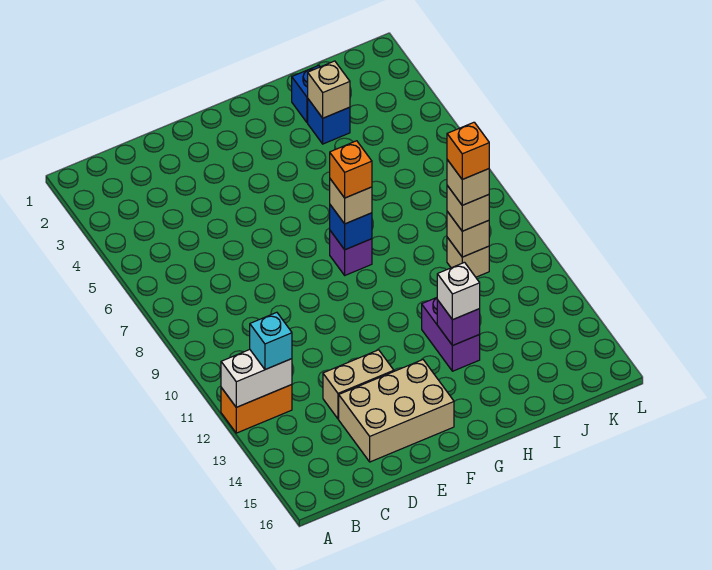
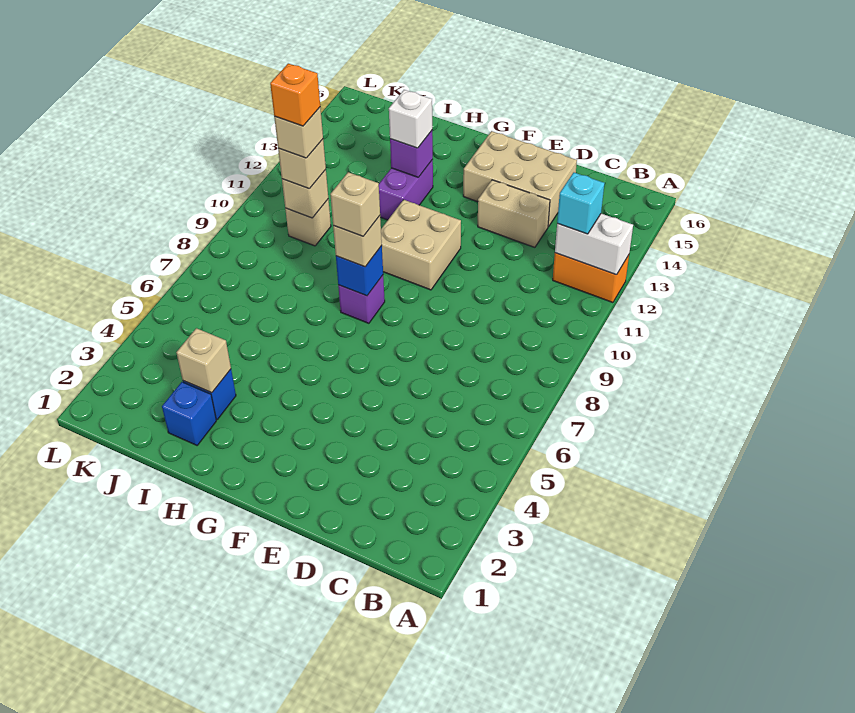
none -> tan brick F10:G11 level 1
orange brick G8 level 4 -> tan brick G8 level 4

